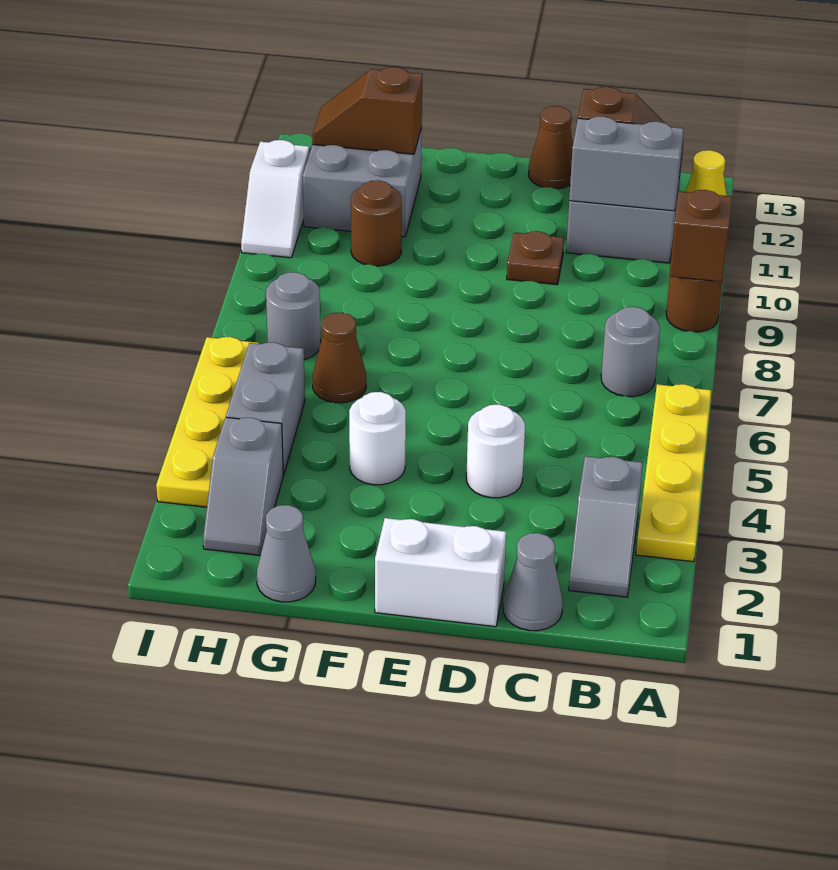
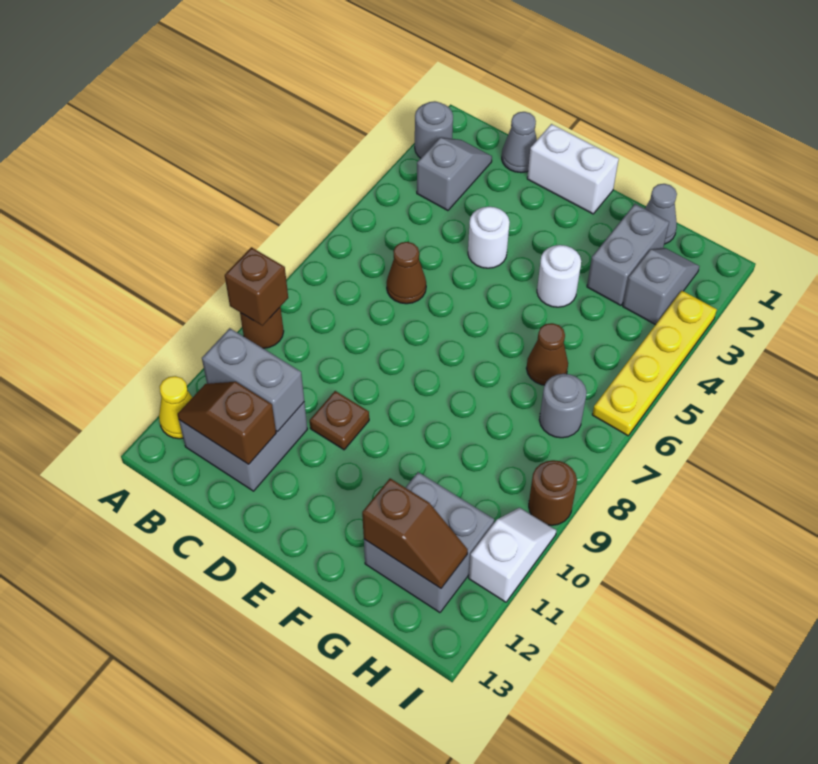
yellow plate A3:A6 level 1 -> none
grey round brick B7 level 1 -> grey round brick A2 level 1
brown cone D13 level 1 -> brown cone C6 level 1
brown round brick G10 level 1 -> brown round brick I9 level 1
grey brick H4:H5 level 1 -> grey brick G2:G3 level 1

